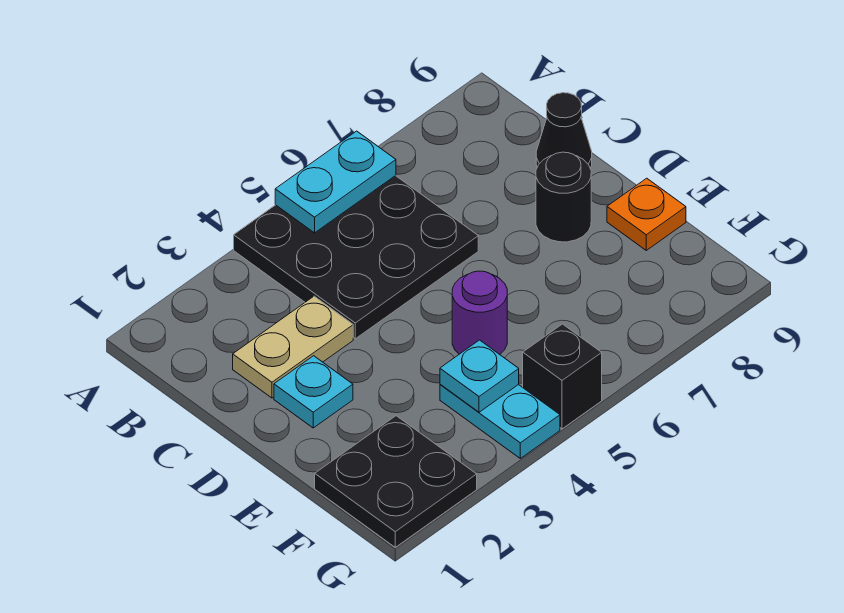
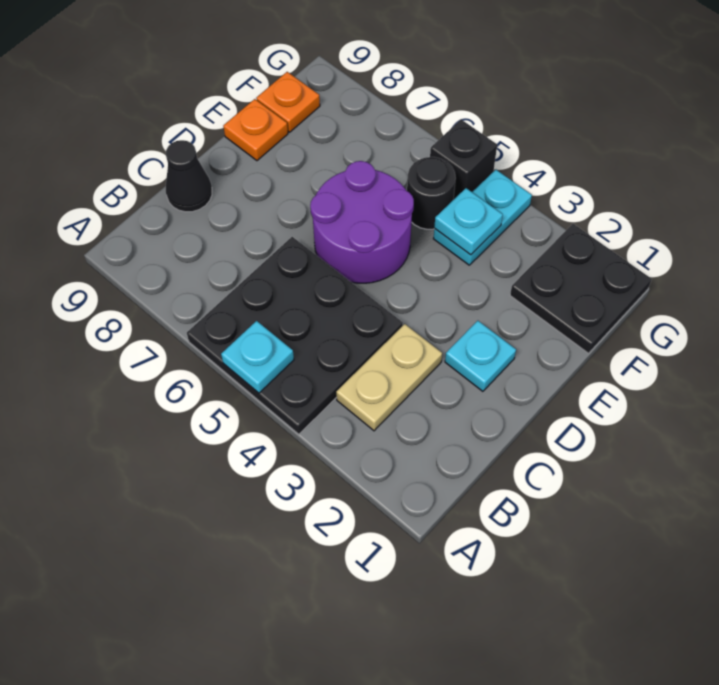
cyan plate A5:A6 level 2 -> cyan plate A5 level 2
tan plate C2:C3 level 1 -> tan plate B3:C3 level 1
black round brick D8 level 1 -> black round brick F5 level 1
purple round brick E5 level 1 -> purple round brick D5:E6 level 1
none -> orange plate F9 level 1

